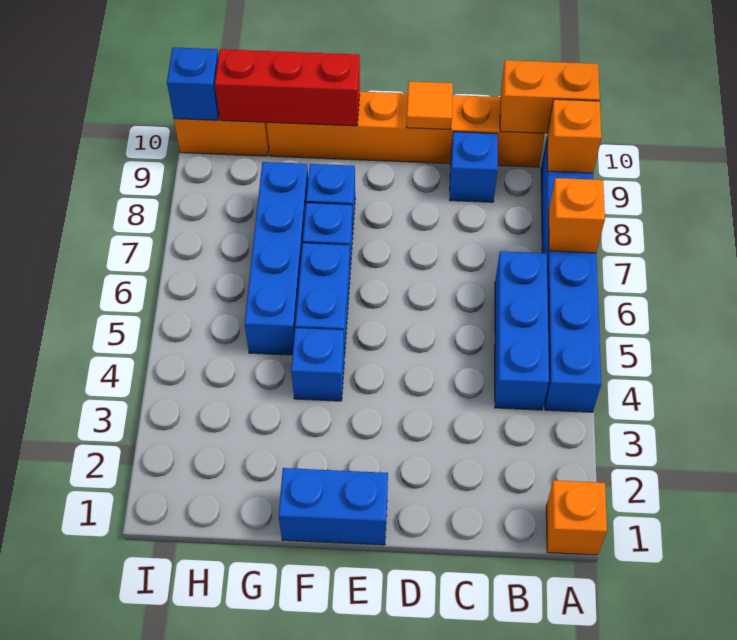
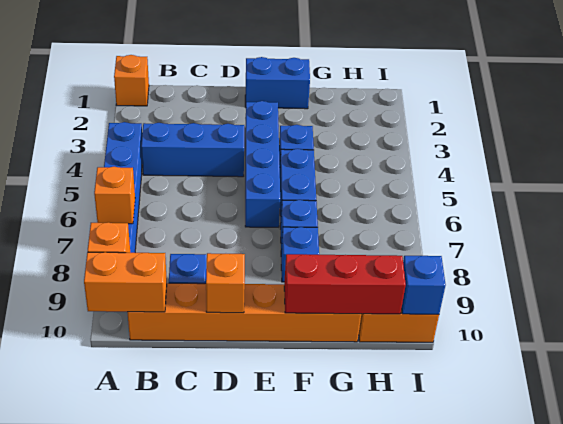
blue brick B4:B6 level 1 -> blue brick B4:D4 level 1
orange tile D10 level 2 -> orange brick D10 level 2
blue brick G5:G8 level 1 -> blue brick E3:E6 level 1

